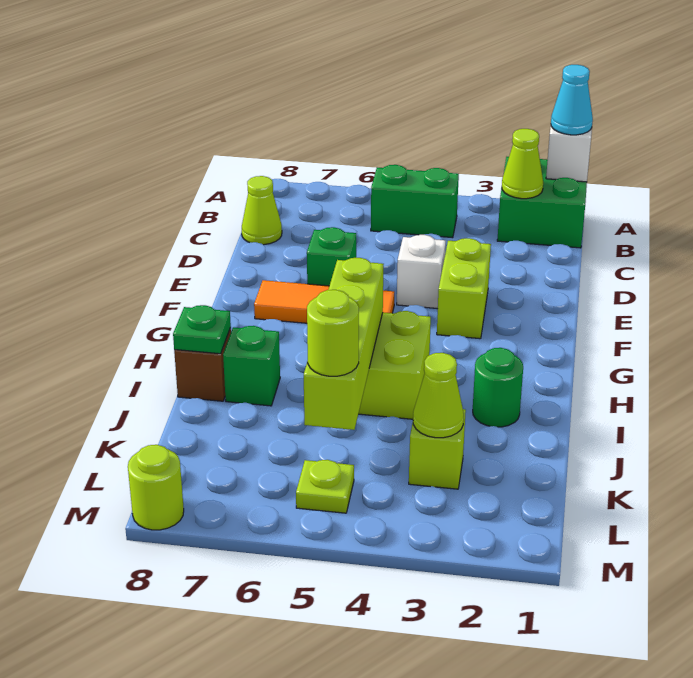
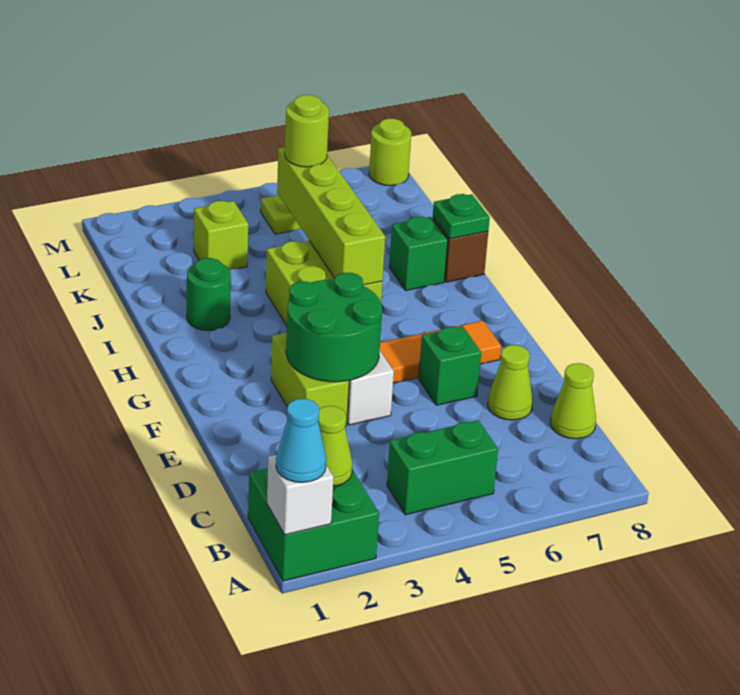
none -> green round brick E3:F4 level 2
lime cone K3 level 2 -> lime cone D7 level 1

